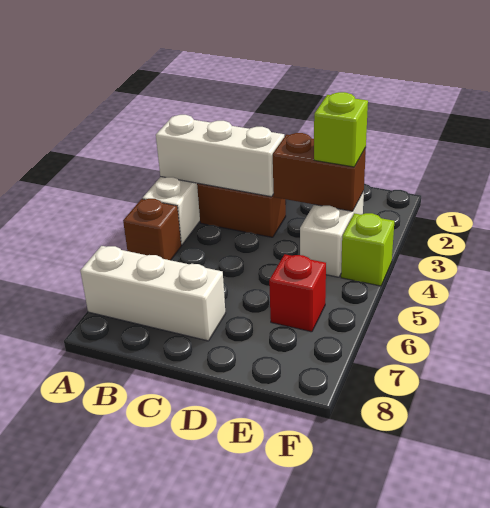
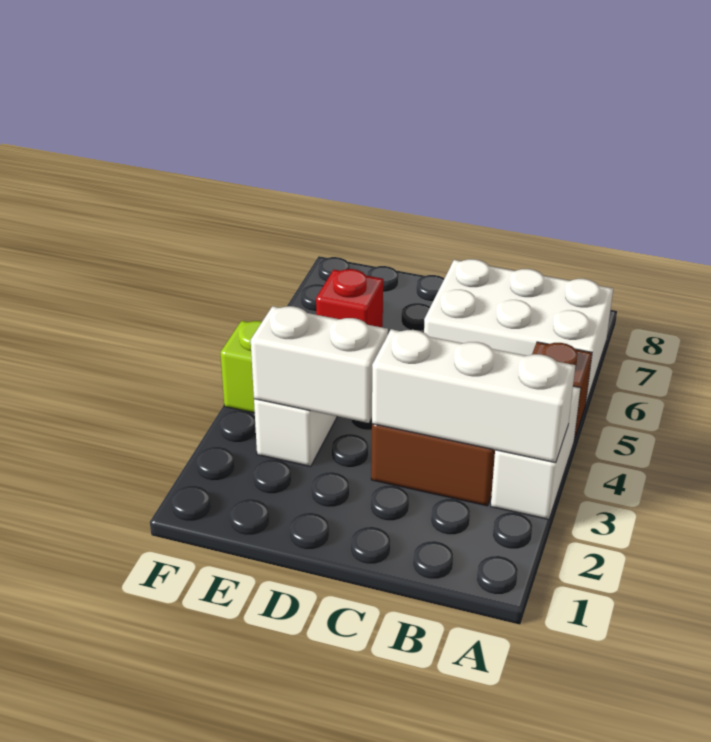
white brick A7:C7 level 1 -> white brick A6:C7 level 1
brown brick D3:E3 level 2 -> white brick D3:E3 level 2
lime brick E3 level 3 -> none

